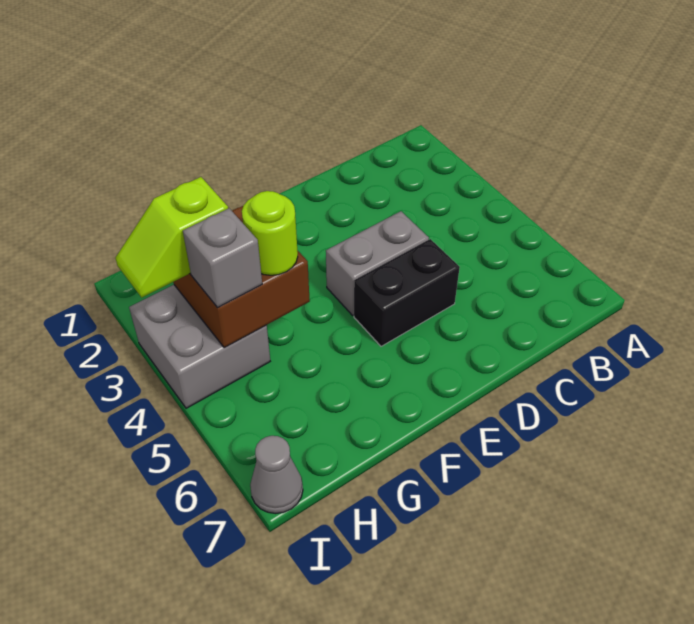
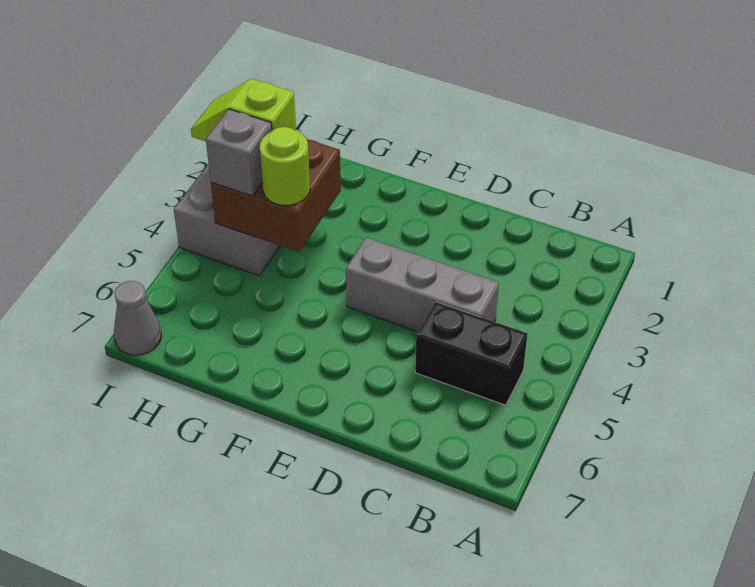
grey brick D4:E4 level 1 -> grey brick C4:E4 level 1
black brick D5:E5 level 1 -> black brick B5:C5 level 1

